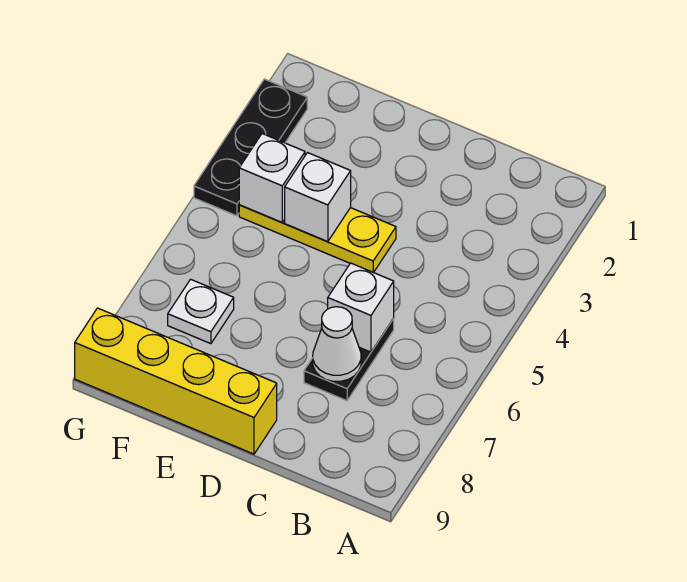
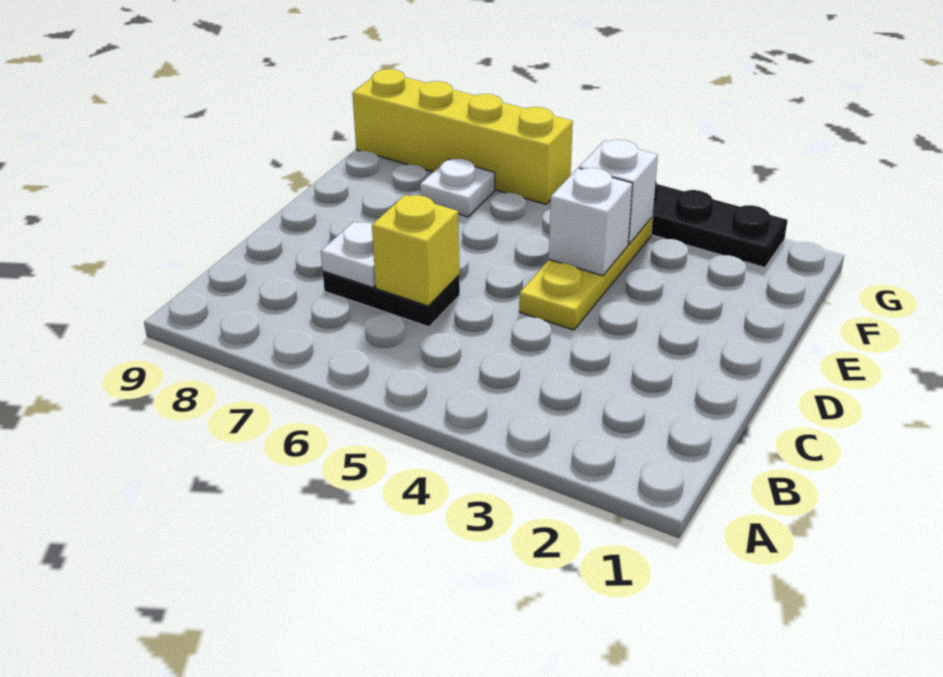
white brick C6 level 2 -> yellow brick C6 level 2
white cone C7 level 2 -> white plate C7 level 2
yellow brick D9:G9 level 1 -> yellow brick G6:G9 level 1

